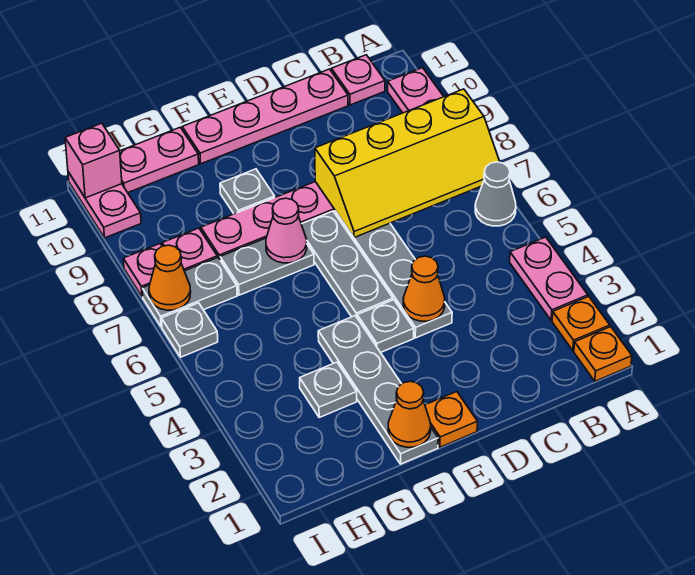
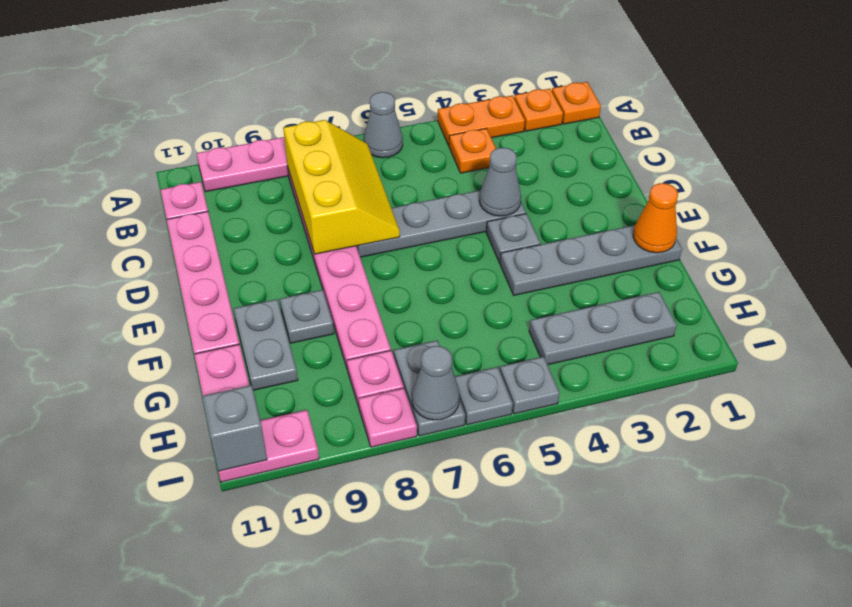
pink plate A3:A4 level 1 -> orange plate A3:A4 level 1
yellow slope A7:D8 level 2 top 8 -> yellow slope B7:D8 level 2 top 8
orange cone D4 level 2 -> grey cone D4 level 2
orange plate E1 level 1 -> orange plate B4 level 1
grey plate E5:E7 level 1 -> grey plate H2:H4 level 1
grey plate F7:G7 level 1 -> grey plate F10:G10 level 1
pink cone F7 level 2 -> none
grey plate G3 level 1 -> grey plate I5 level 1
orange cone I7 level 2 -> grey cone I7 level 2
pink brick I11 level 2 -> grey brick I11 level 2

